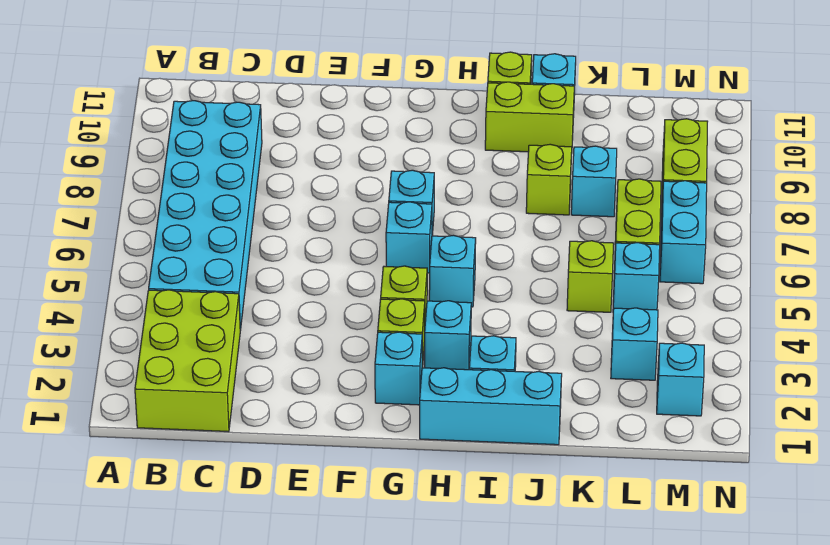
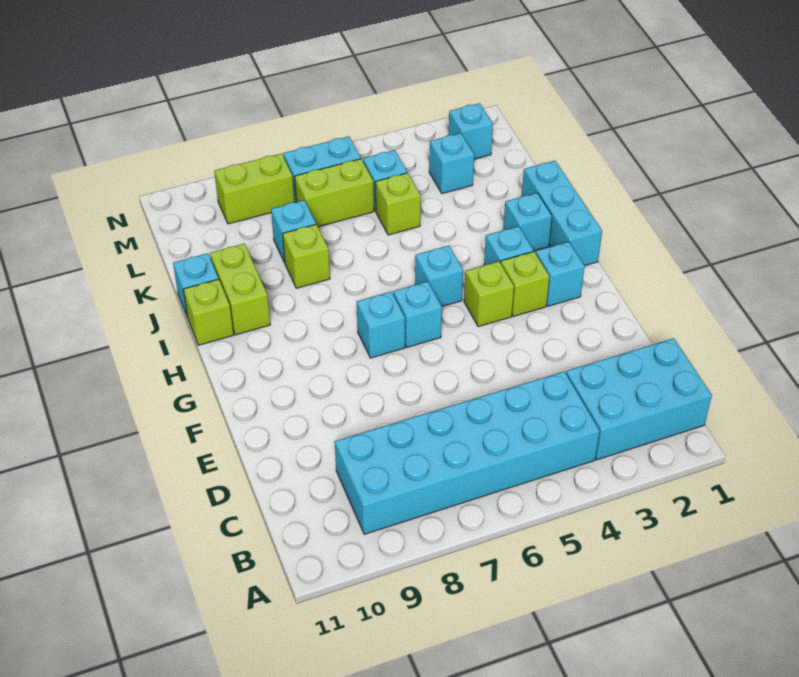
lime brick B1:C3 level 1 -> cyan brick B1:C3 level 1

